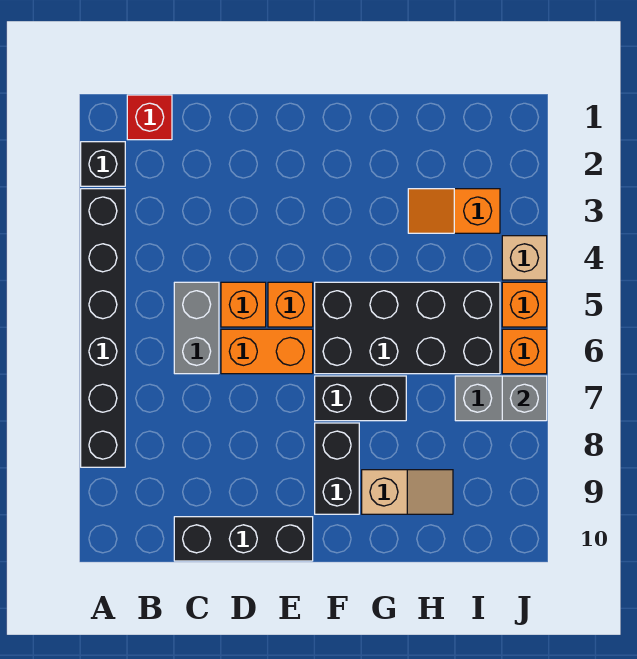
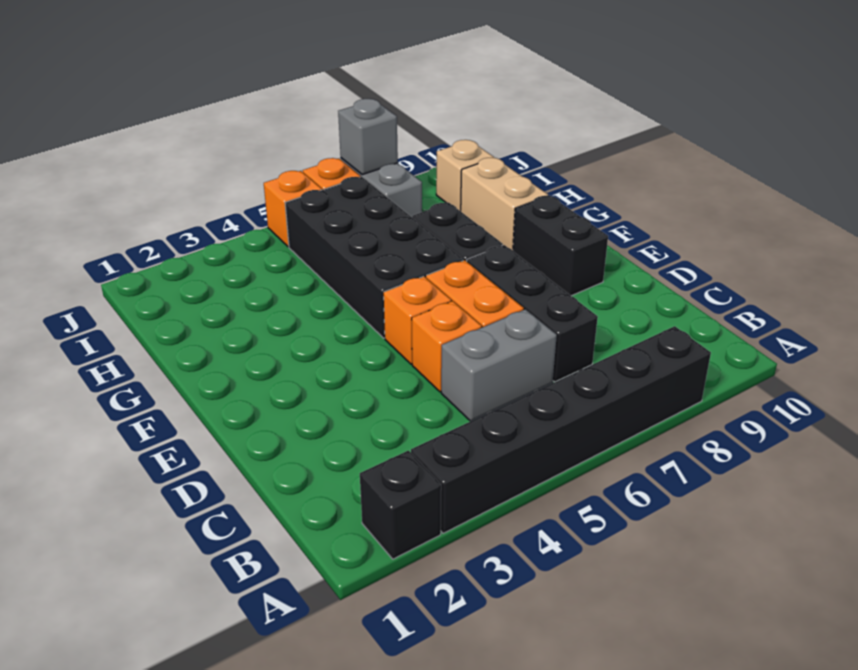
red brick B1 level 1 -> none
black brick C10:E10 level 1 -> black brick C7:E7 level 1
black brick F8:F9 level 1 -> black brick E9:F9 level 1
tan slope G9:H9 level 1 top G -> tan brick G9:H9 level 1
orange slope H3:I3 level 1 top I -> none
tan brick J4 level 1 -> tan brick I9 level 1

